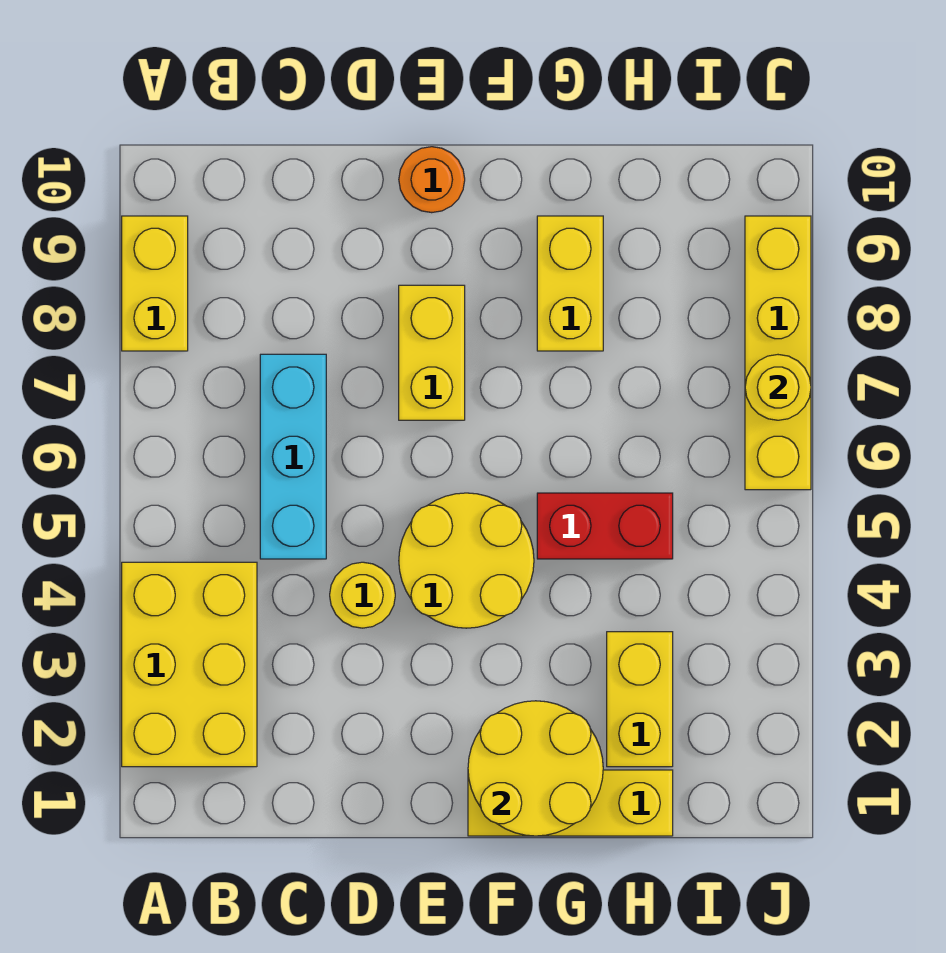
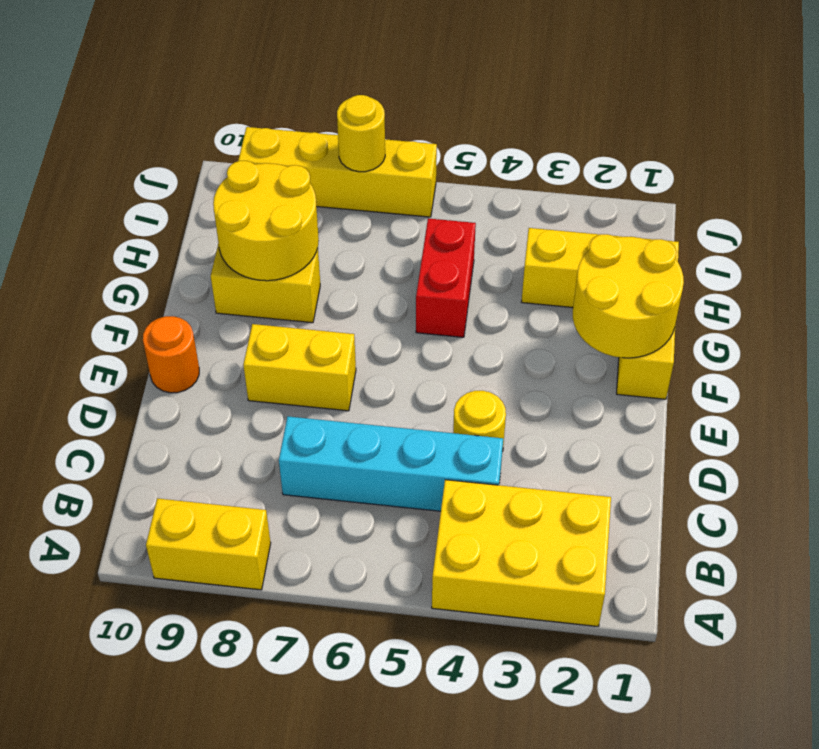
cyan brick C5:C7 level 1 -> cyan brick C4:C7 level 1
yellow round brick E4:F5 level 1 -> yellow round brick G8:H9 level 2

